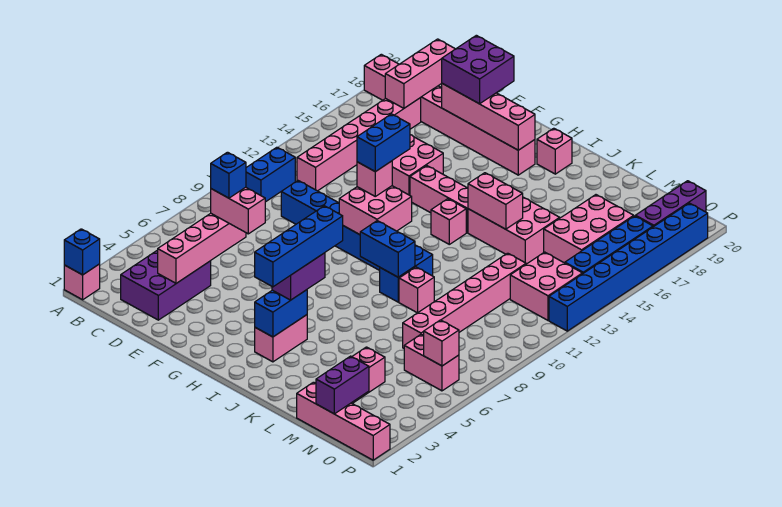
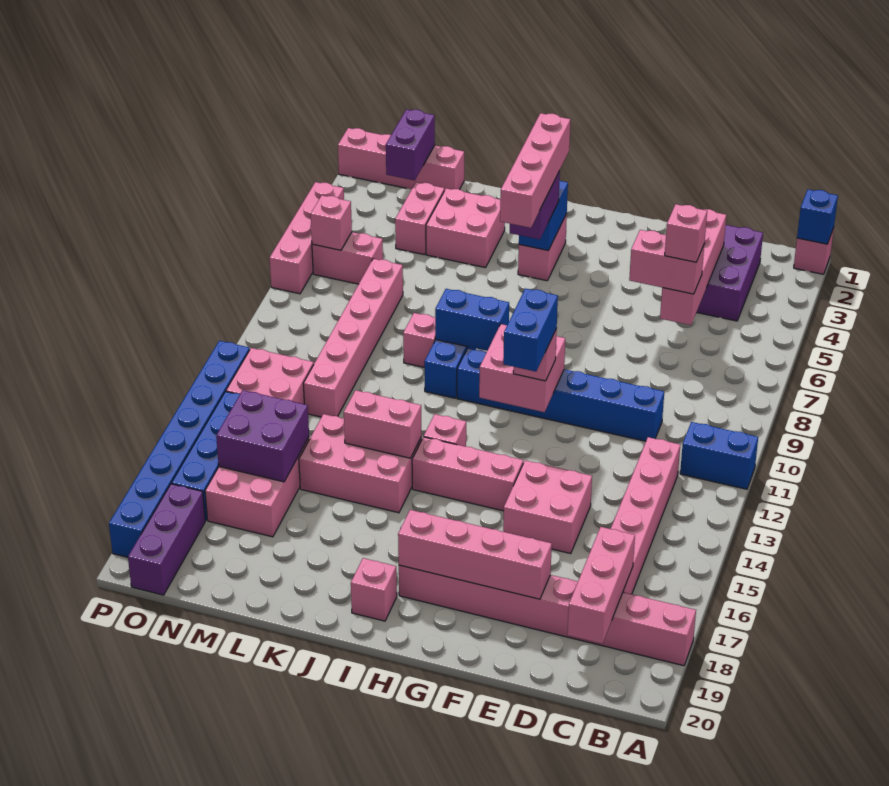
blue brick B10:B11 level 1 -> blue brick A11:B11 level 1
blue brick D6 level 4 -> pink brick D6 level 4
purple brick E18:F19 level 3 -> purple brick M15:N16 level 2
blue brick I3:I6 level 4 -> pink brick I3:I6 level 4
none -> pink brick K3:L4 level 1
none -> pink brick P4:P7 level 1

